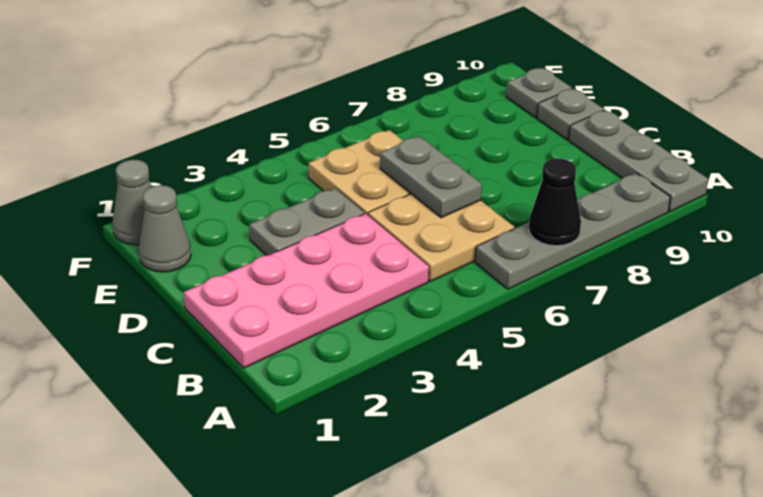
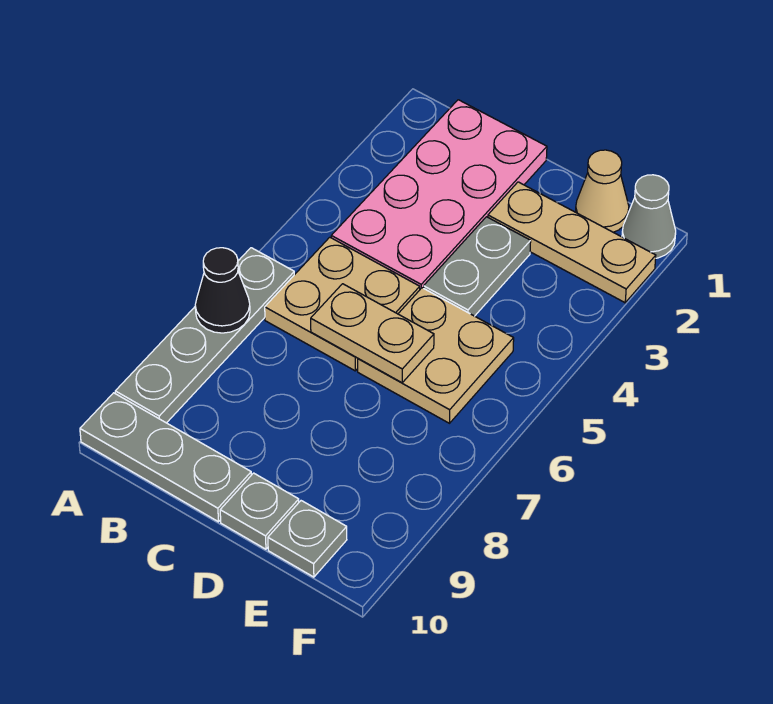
grey plate C6:D6 level 2 -> tan plate C6:D6 level 2
none -> tan plate D2:F2 level 1
grey cone E1 level 1 -> tan cone E1 level 1

